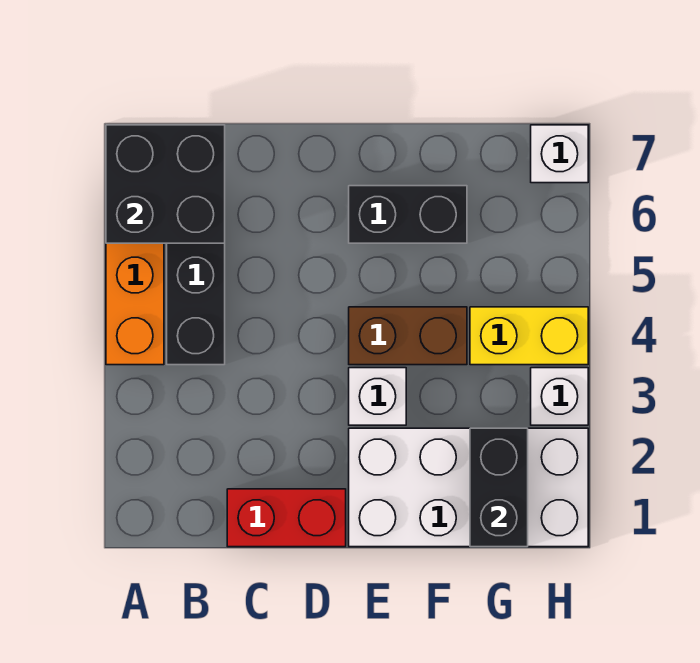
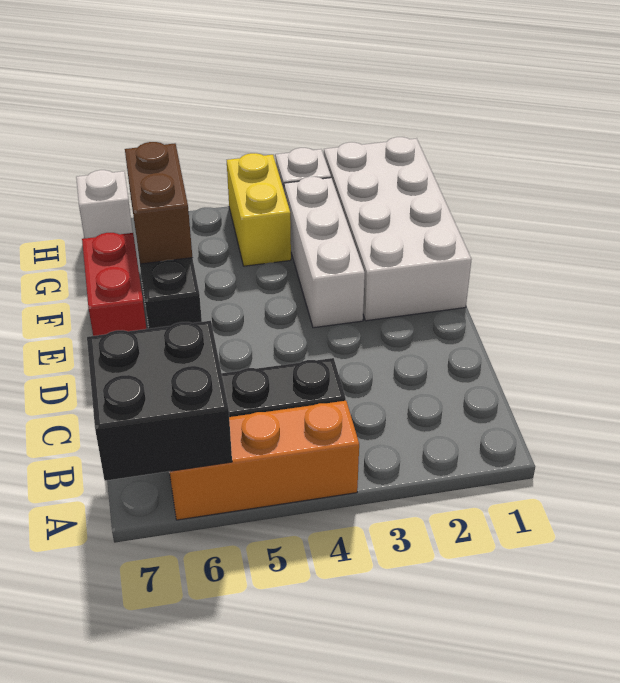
red brick C1:D1 level 1 -> red brick E7:F7 level 1
white brick E3 level 1 -> white brick E3:G3 level 1
brown brick E4:F4 level 1 -> brown brick F6:G6 level 2
black brick G1:G2 level 2 -> none

